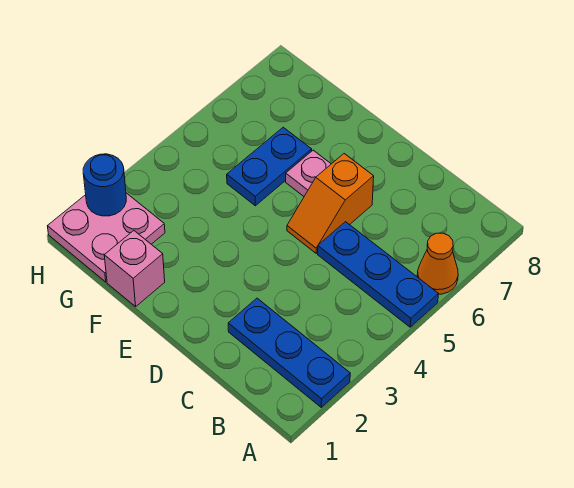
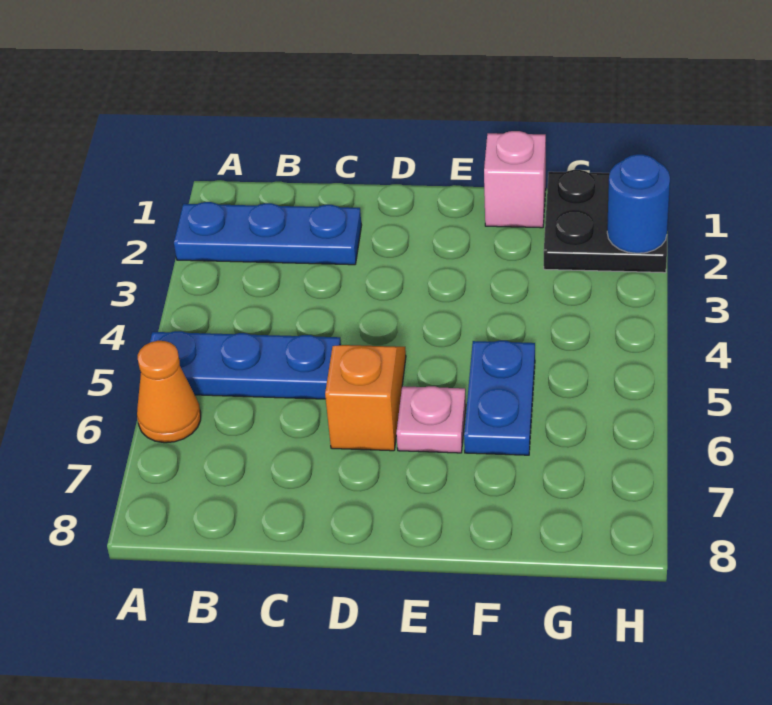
pink plate G1:H2 level 1 -> black plate G1:H2 level 1

